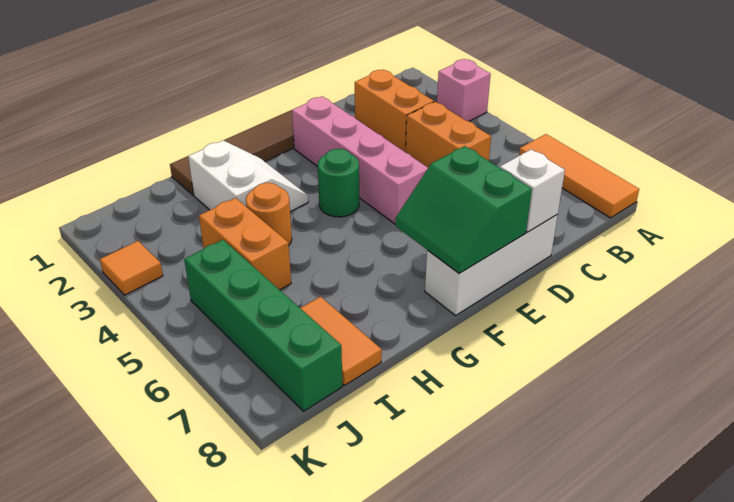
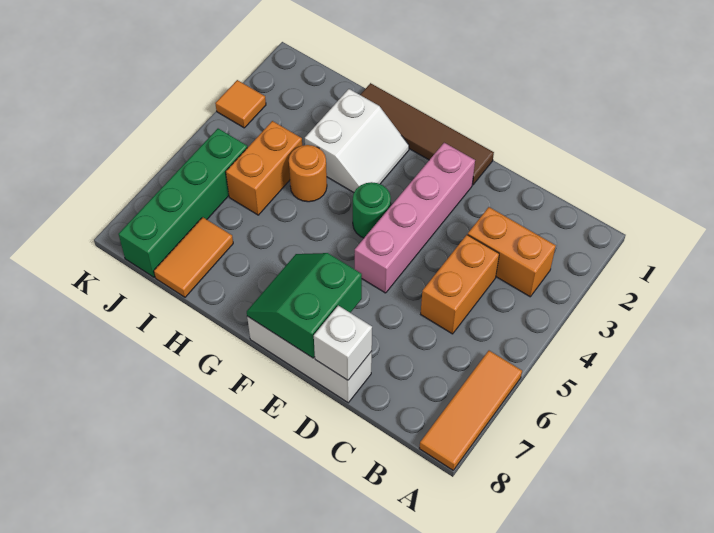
pink brick A3 level 1 -> none
orange brick C2:C3 level 1 -> orange brick B3:C3 level 1

